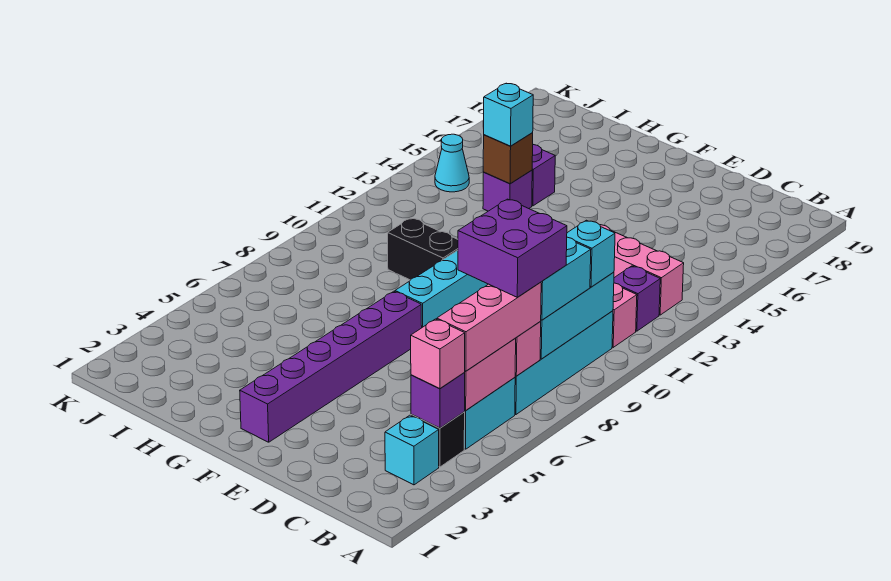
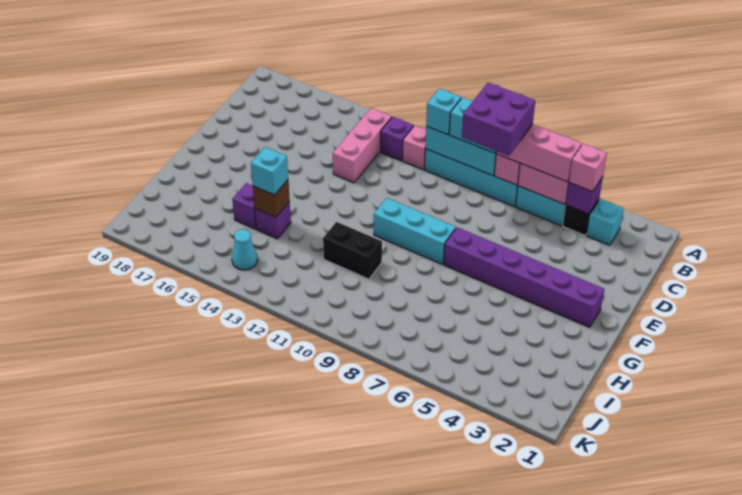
black brick G10:H10 level 1 -> black brick H10:H11 level 1

